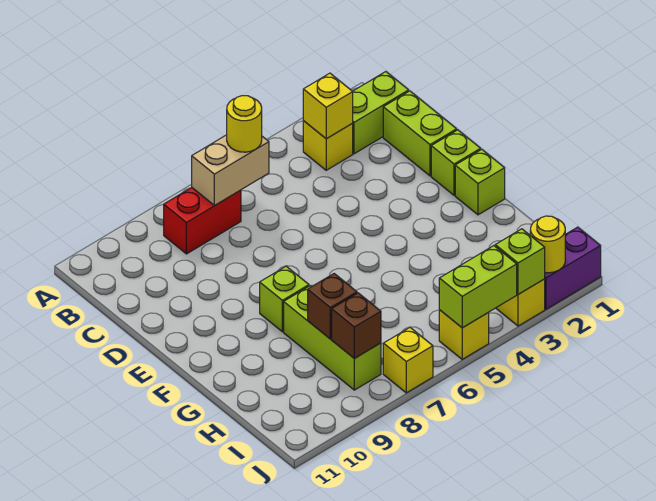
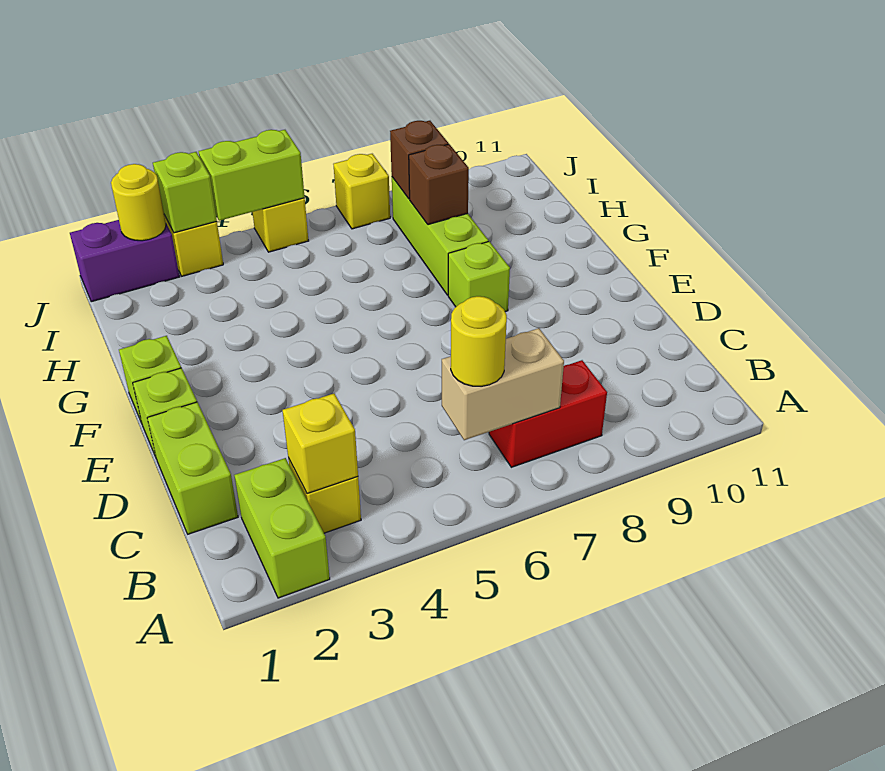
lime brick B1:B2 level 1 -> lime brick A2:B2 level 1

